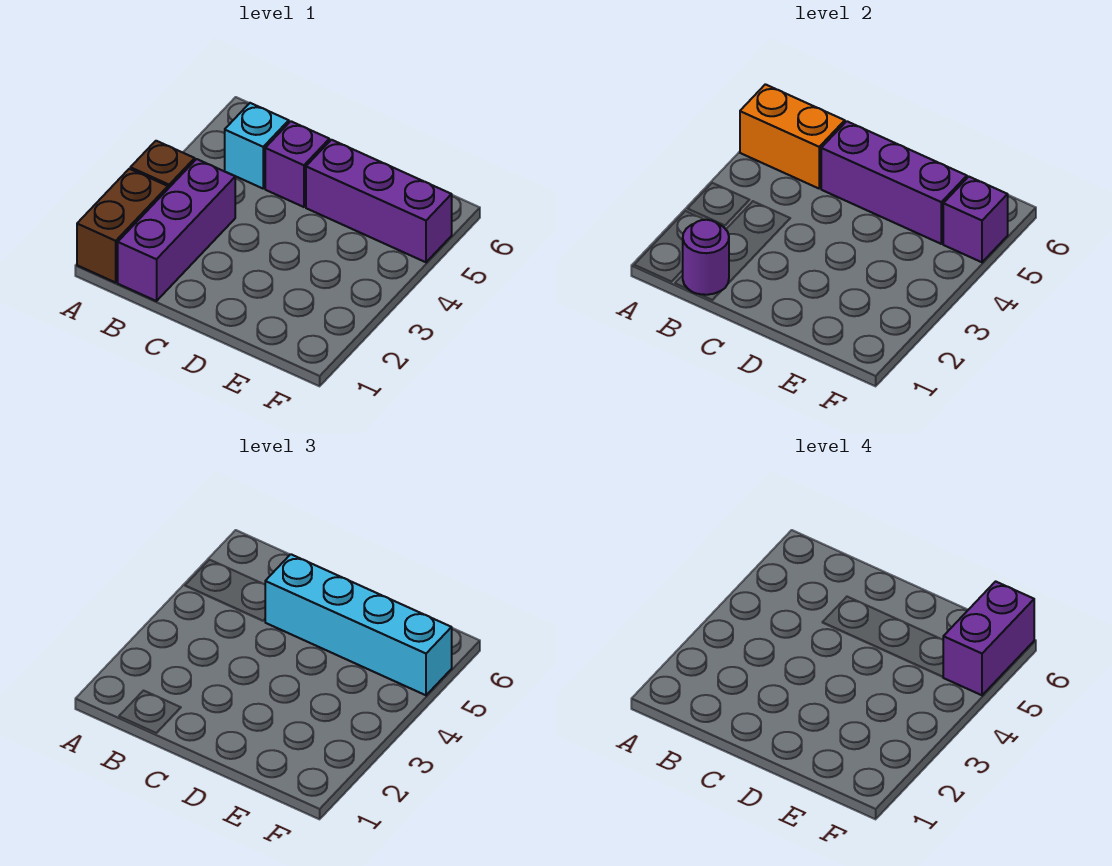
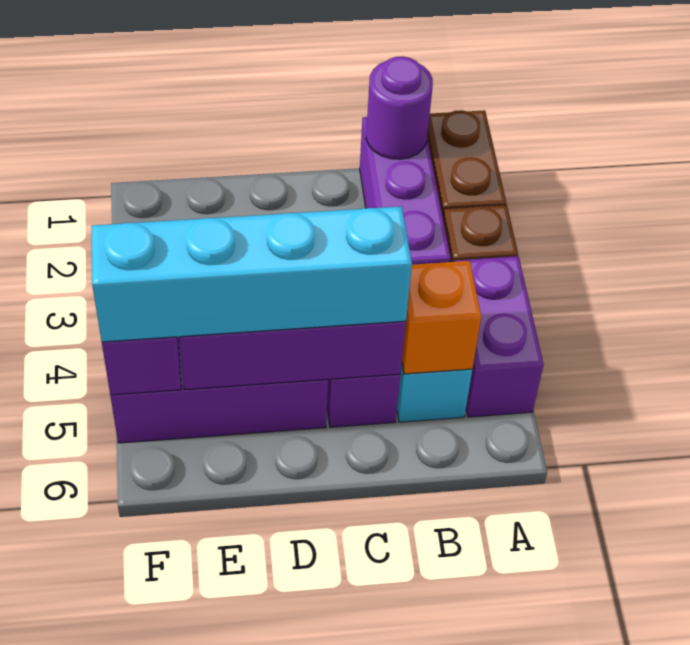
orange brick A5:B5 level 2 -> orange brick B5 level 2
purple brick F5:F6 level 4 -> purple brick A4:A5 level 1

